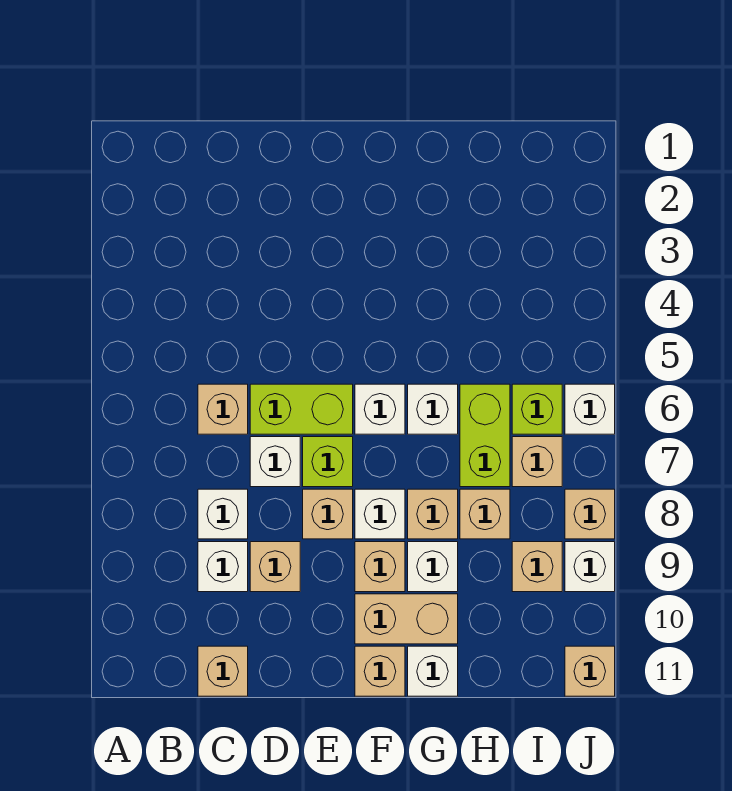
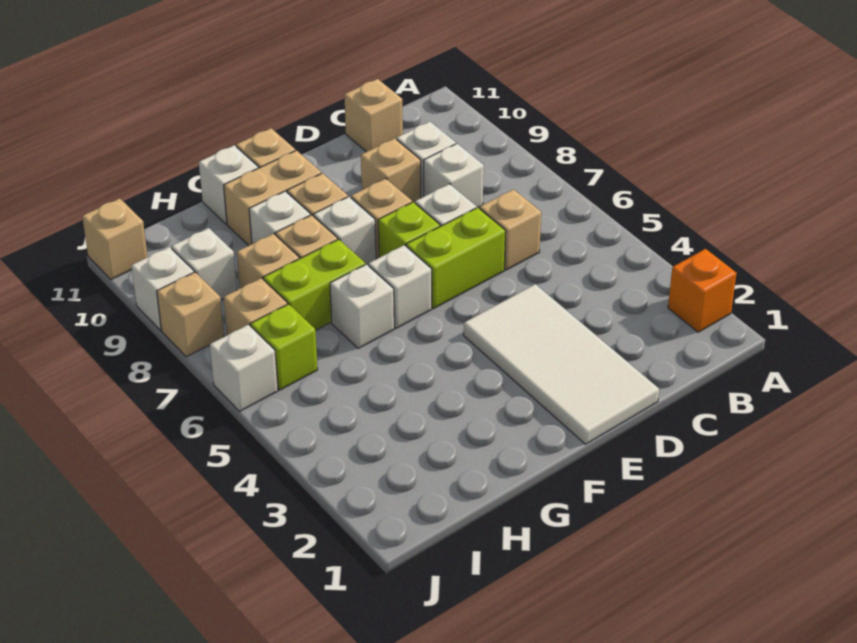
none -> orange brick A2 level 1
none -> white tile D1:E4 level 1
lime brick H6:H7 level 1 -> lime brick G7:H7 level 1
tan brick I9 level 1 -> white brick I9 level 1

